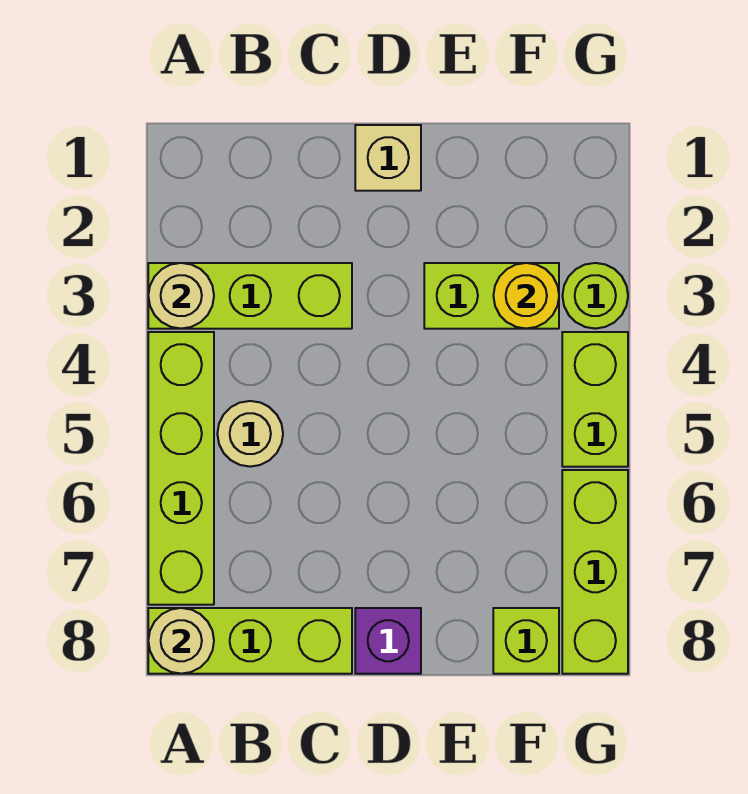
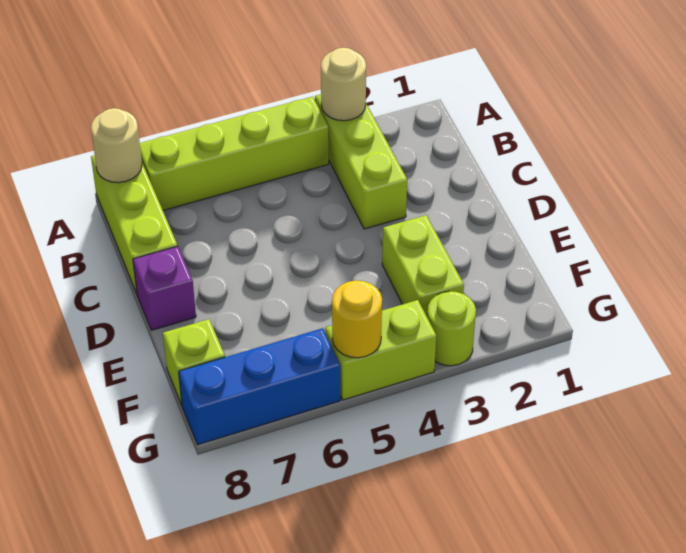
tan round brick B5 level 1 -> none
tan brick D1 level 1 -> none
yellow round brick F3 level 2 -> yellow round brick G5 level 2
lime brick G6:G8 level 1 -> blue brick G6:G8 level 1

